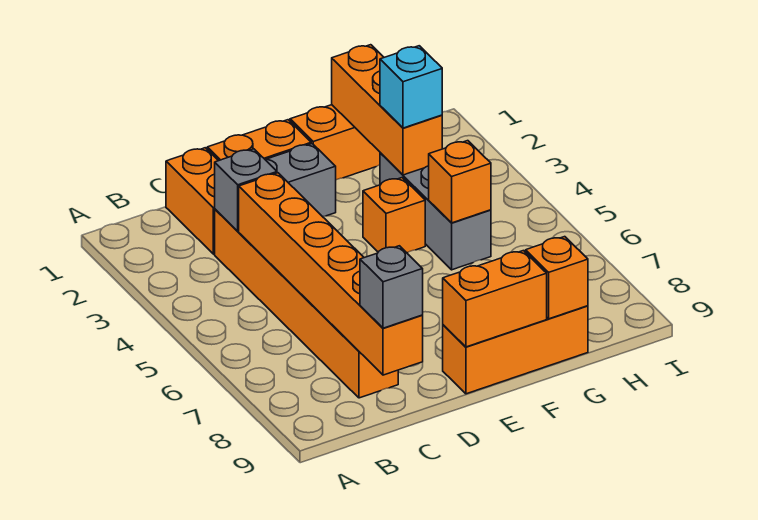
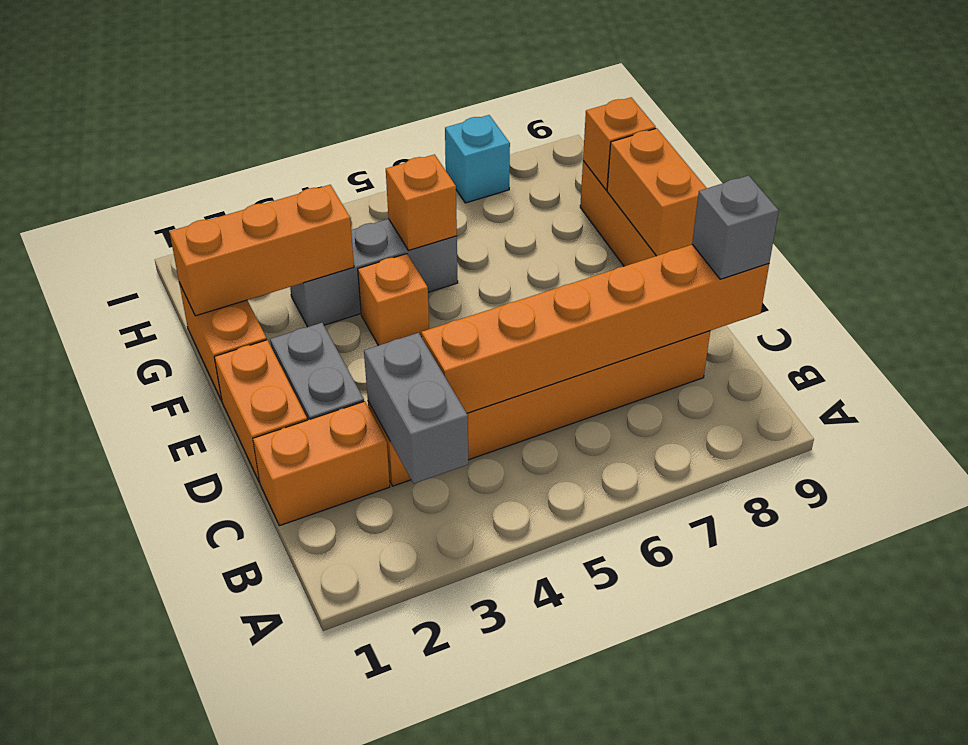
grey brick C3 level 2 -> grey brick B3:C3 level 2
cyan brick G3 level 3 -> cyan brick I7 level 1

